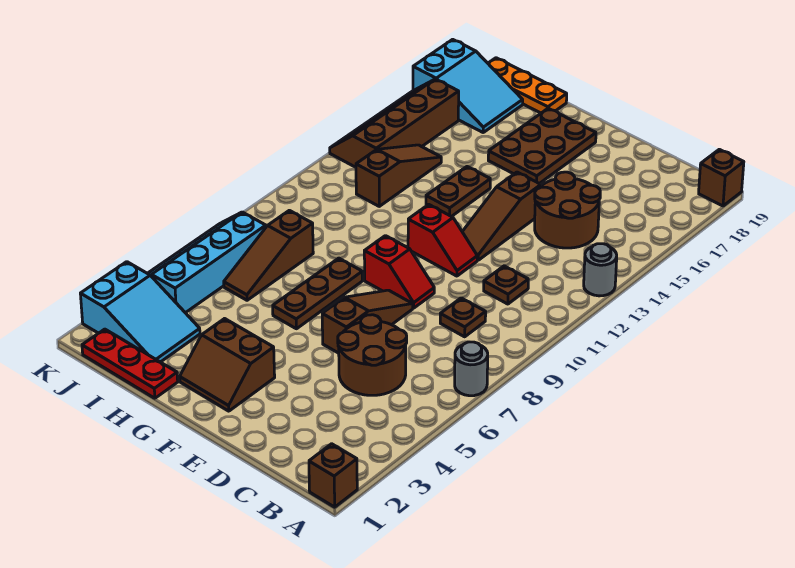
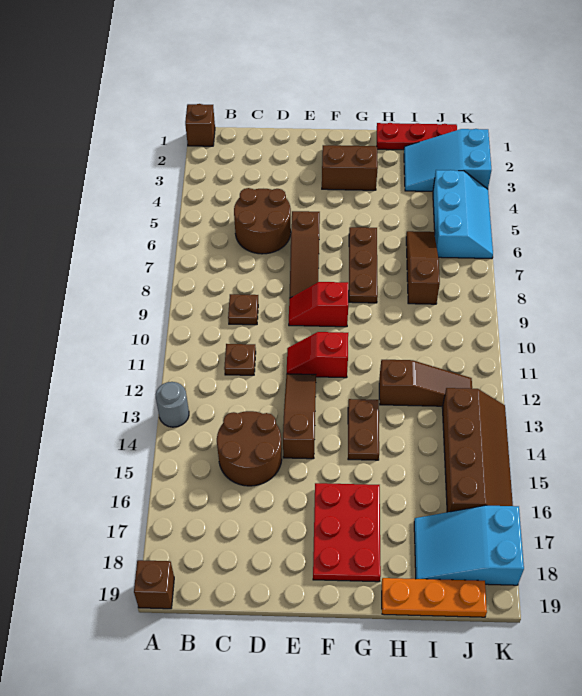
grey round brick A7 level 1 -> none
brown plate F16:G18 level 1 -> red plate F16:G18 level 1
brown slope I12:I14 level 1 top 12 -> brown slope H12:J12 level 1 top H
cyan slope J4:K7 level 1 top J -> cyan slope J4:K6 level 1 top J

